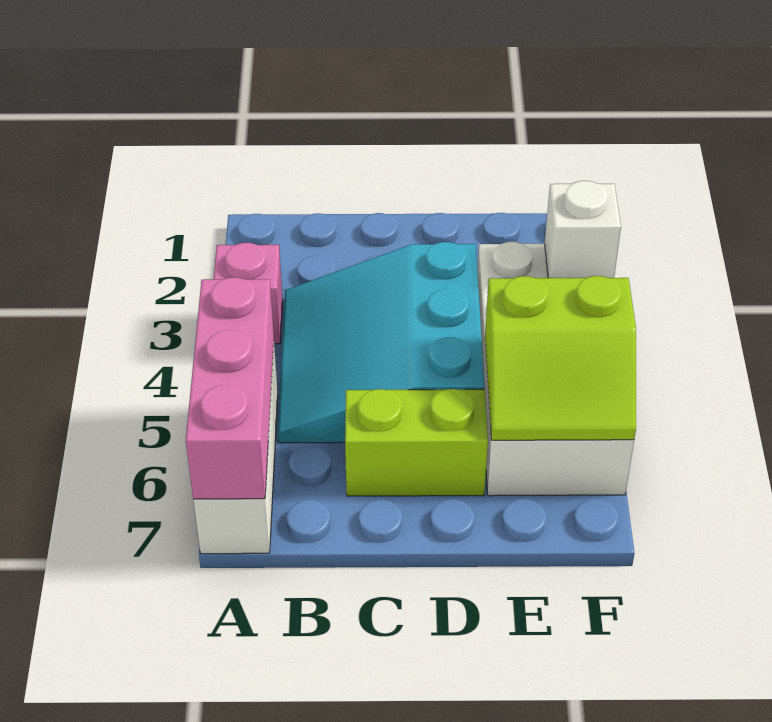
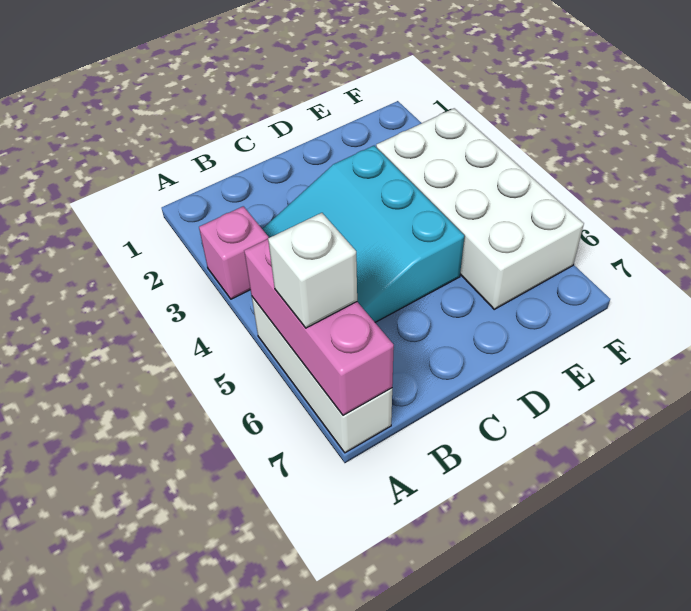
lime brick C6:D6 level 1 -> none
lime slope E5:F6 level 2 top 5 -> none
white brick F3 level 2 -> white brick A6 level 3

